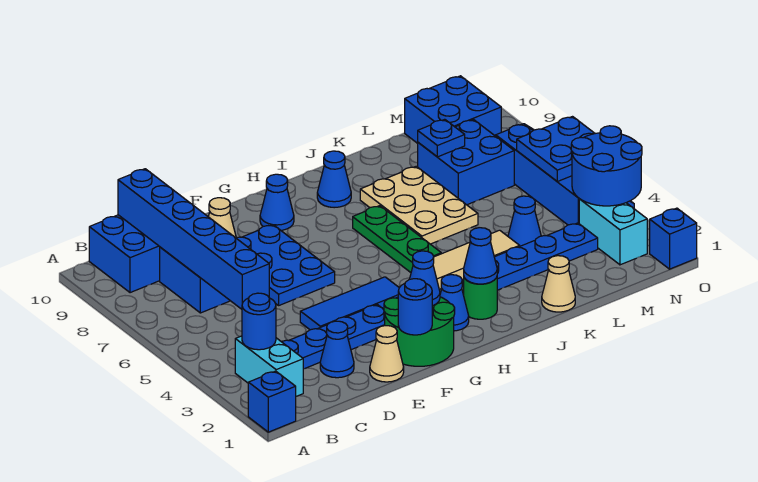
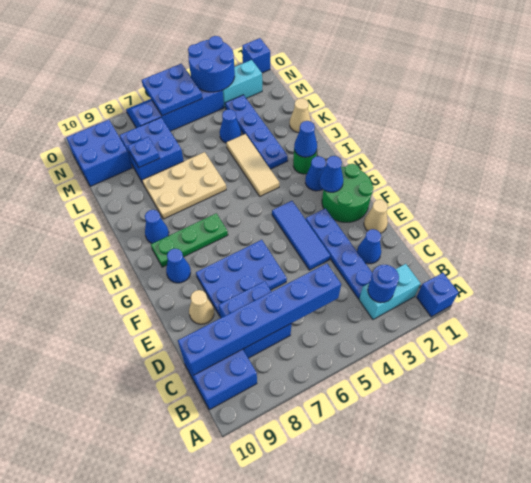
blue round brick F1 level 2 -> none
green plate I5:I7 level 1 -> green plate H7:H9 level 1

